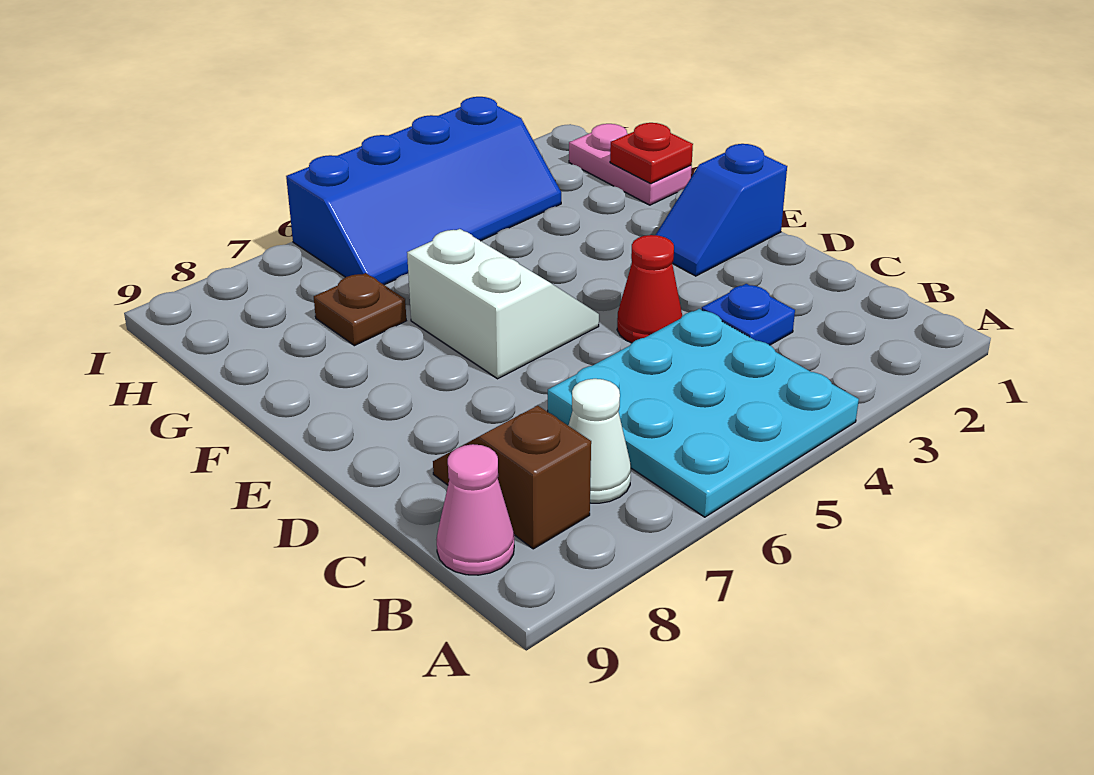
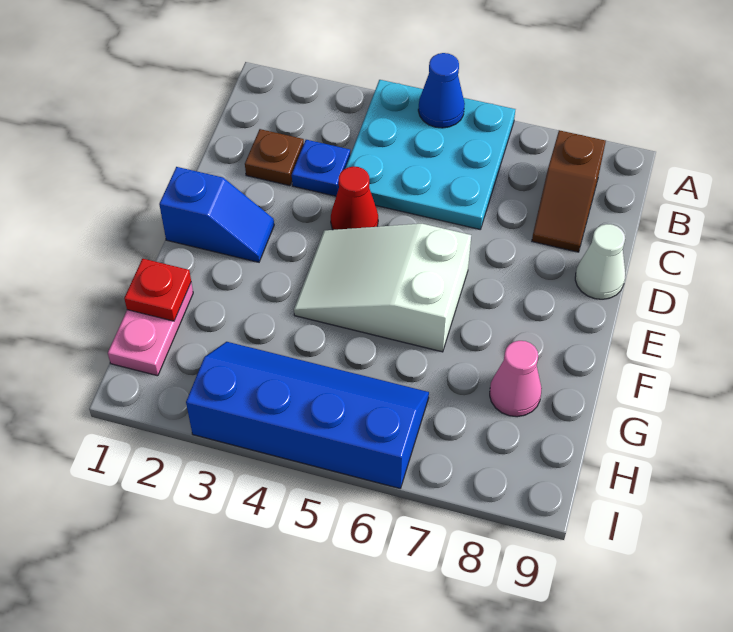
none -> blue cone A5 level 2
white cone B7 level 1 -> white cone D9 level 1
pink cone B9 level 1 -> pink cone G8 level 1
white slope E5:F6 level 1 top 6 -> white slope E4:F6 level 1 top 6
brown plate G7 level 1 -> brown plate C2 level 1

